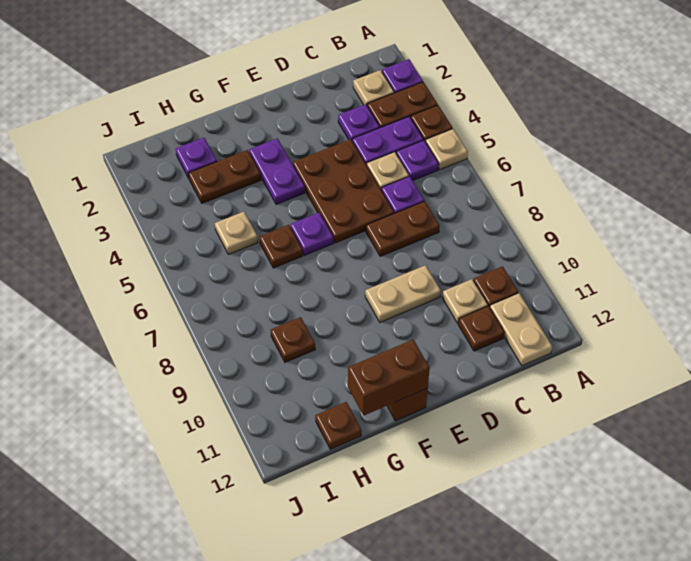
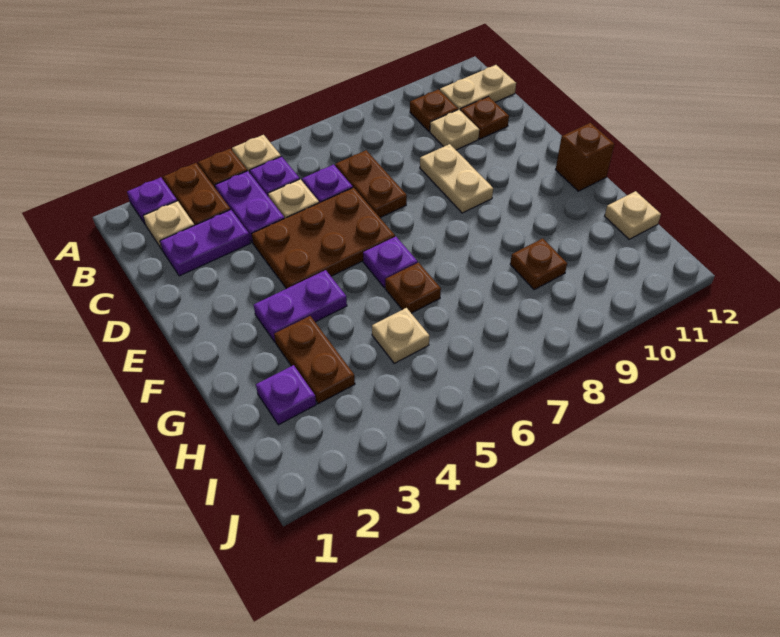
purple plate C3 level 1 -> purple plate C2:C3 level 1
brown brick F12:G12 level 2 -> none
brown plate H12 level 1 -> tan plate H12 level 1

